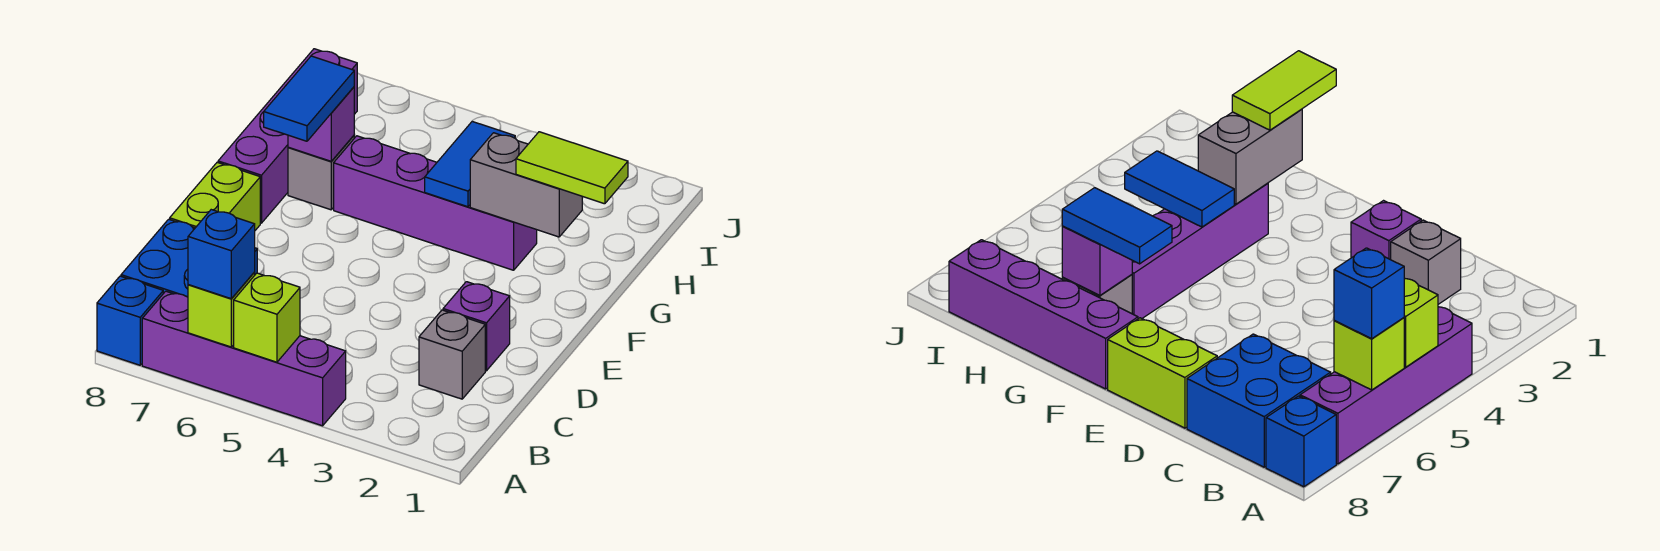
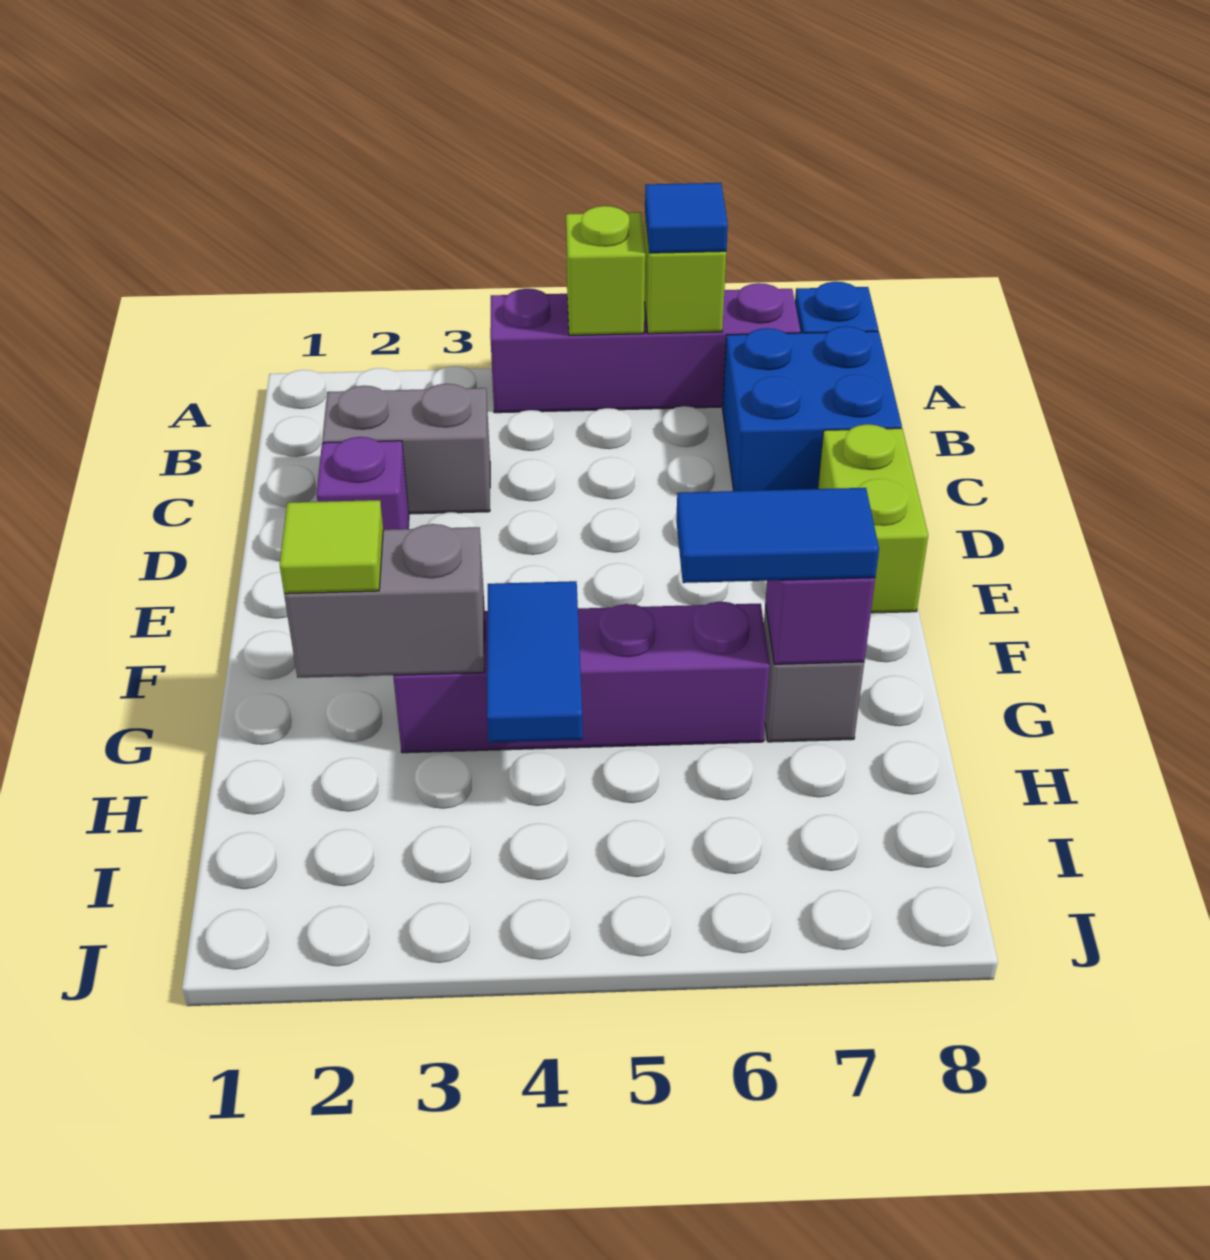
blue brick A6 level 3 -> blue tile A6 level 3
grey brick C2 level 1 -> grey brick C2:C3 level 1
blue tile F7:G7 level 3 -> blue tile G6:G7 level 3
purple brick F8:I8 level 1 -> none
lime tile G1:G2 level 3 -> lime tile G2 level 3

